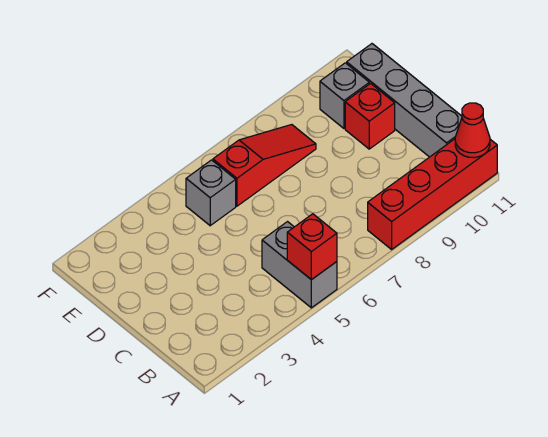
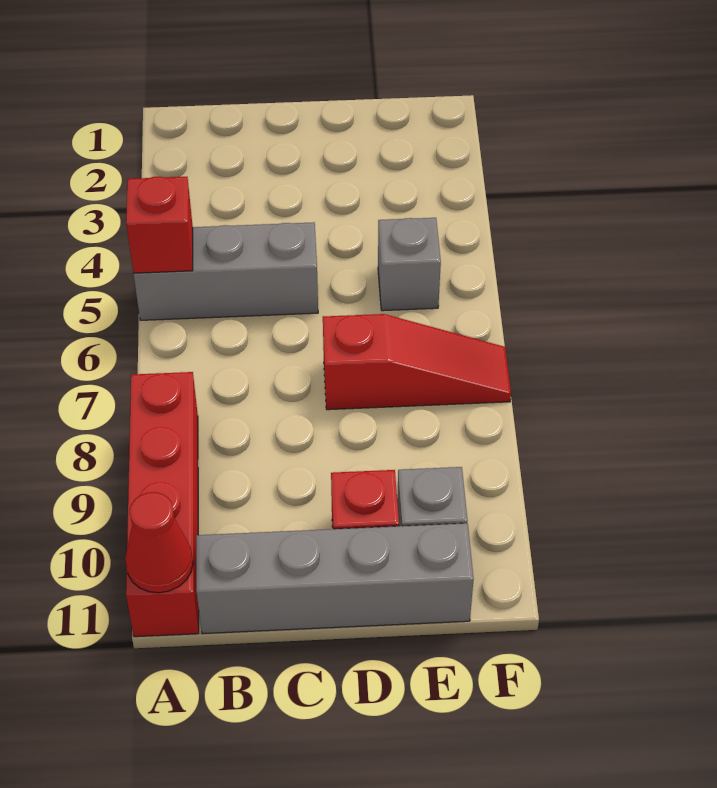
grey brick A5:B5 level 1 -> grey brick A5:C5 level 1
red slope E6:E8 level 1 top 6 -> red slope D7:F7 level 1 top D

